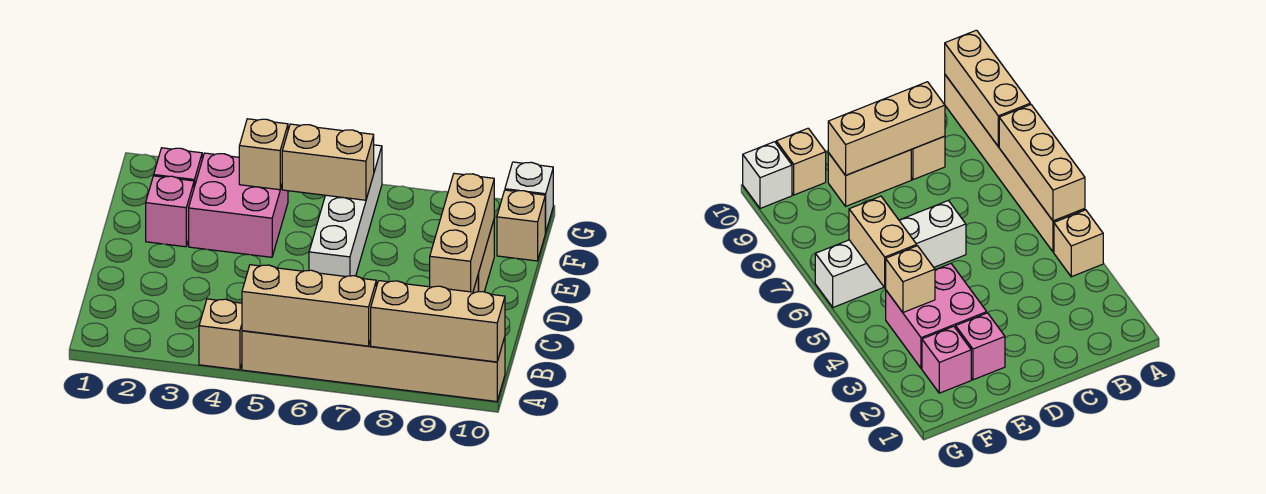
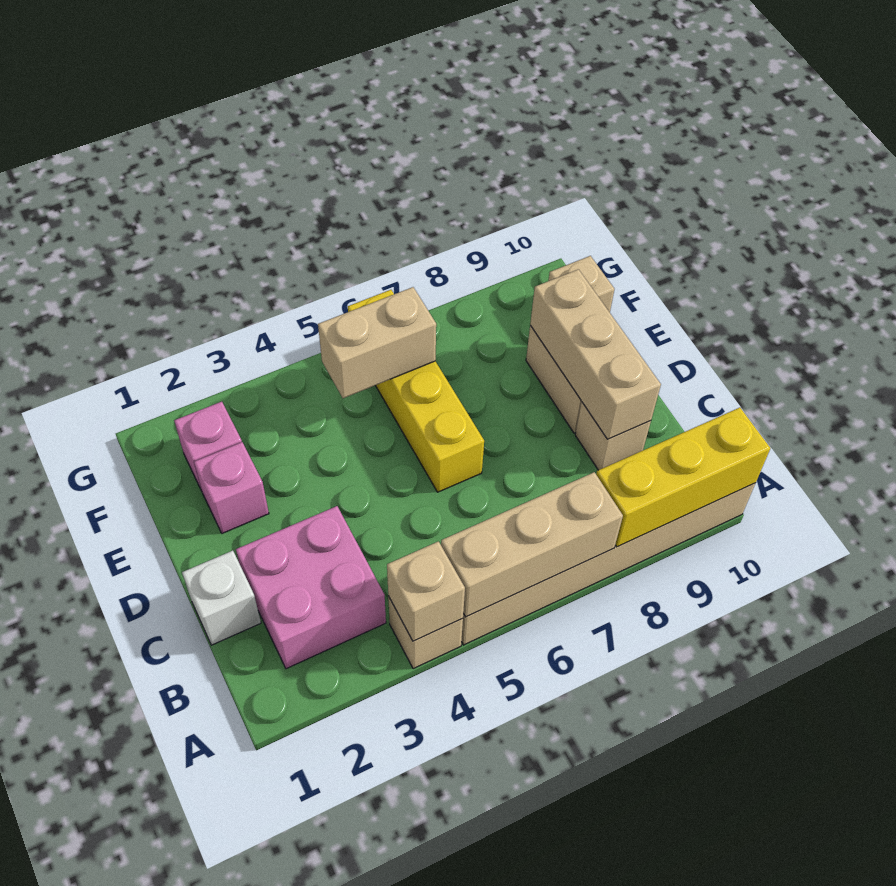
tan brick A8:A10 level 2 -> yellow brick A8:A10 level 2
white brick D6:G6 level 1 -> yellow brick D6:G6 level 1
pink brick E3:F4 level 1 -> pink brick B2:C3 level 1
tan brick F4 level 2 -> tan brick A4 level 2
white brick G10 level 1 -> white brick C1 level 1

